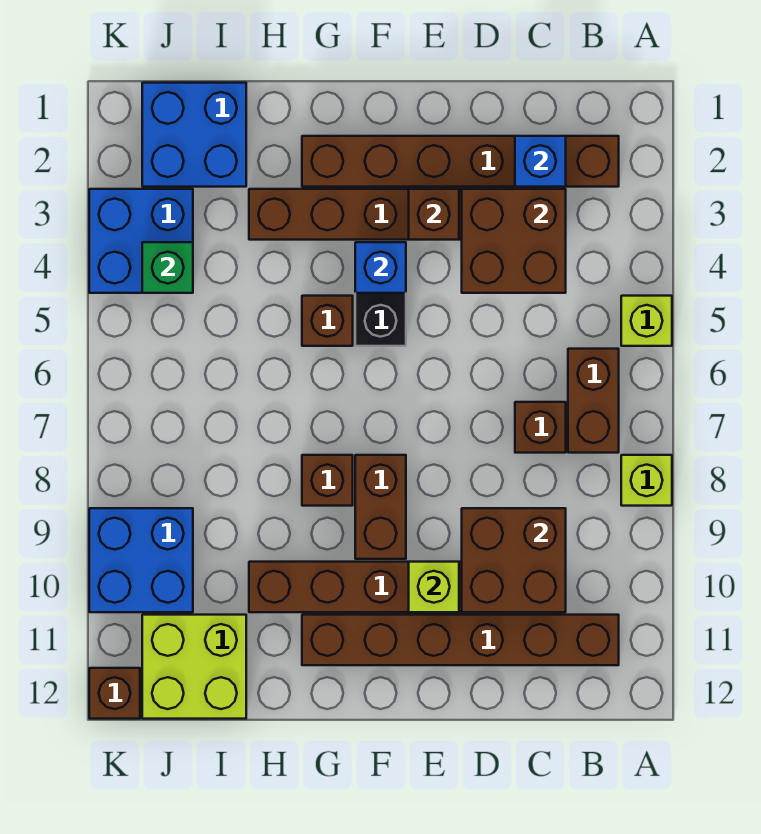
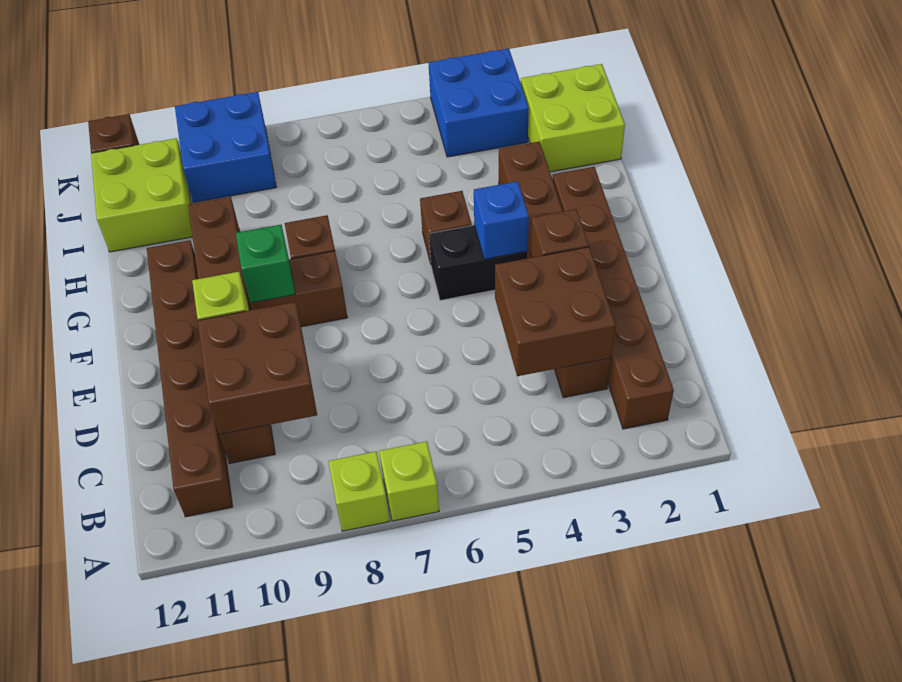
lime brick A5 level 1 -> lime brick A7 level 1
brown brick B6:B7 level 1 -> none
blue brick C2 level 2 -> none
brown brick C7 level 1 -> none
blue brick I1:J2 level 1 -> lime brick I1:J2 level 1
green brick J4 level 2 -> green brick F9 level 2

